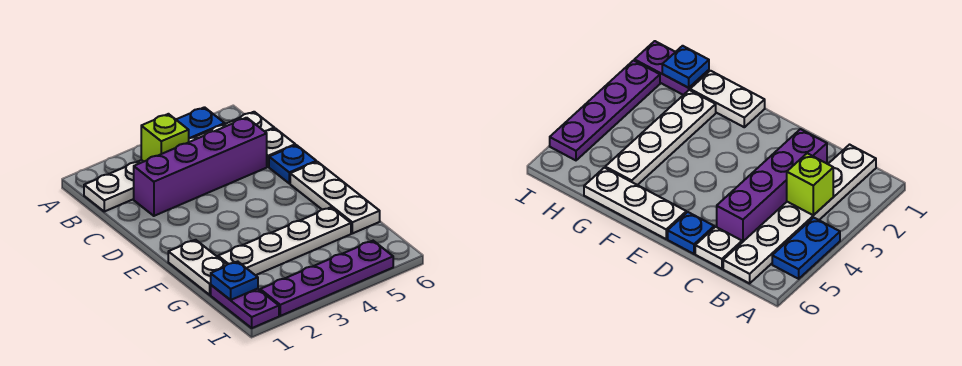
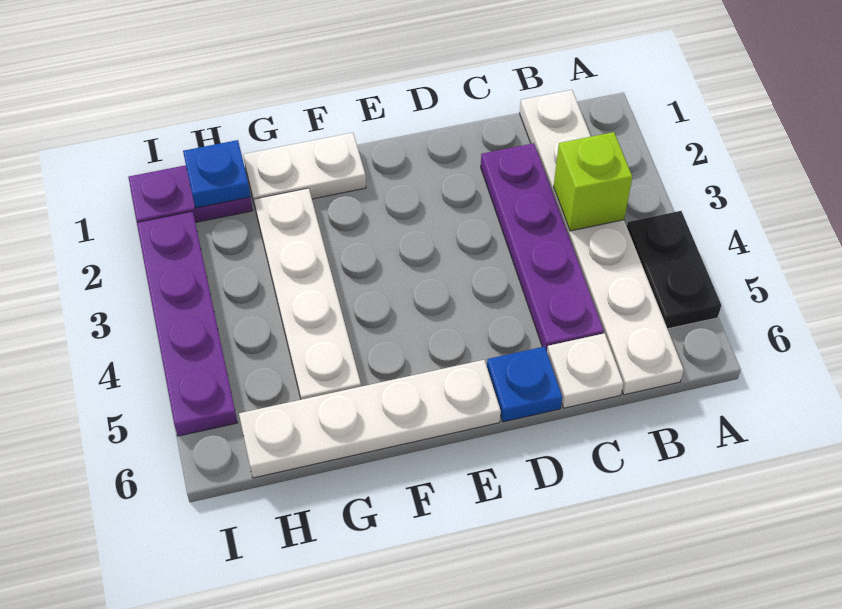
blue plate A4:A5 level 1 -> black plate A4:A5 level 1
purple brick C2:C5 level 1 -> purple plate C2:C5 level 1
white plate E6:G6 level 1 -> white plate E6:H6 level 1

